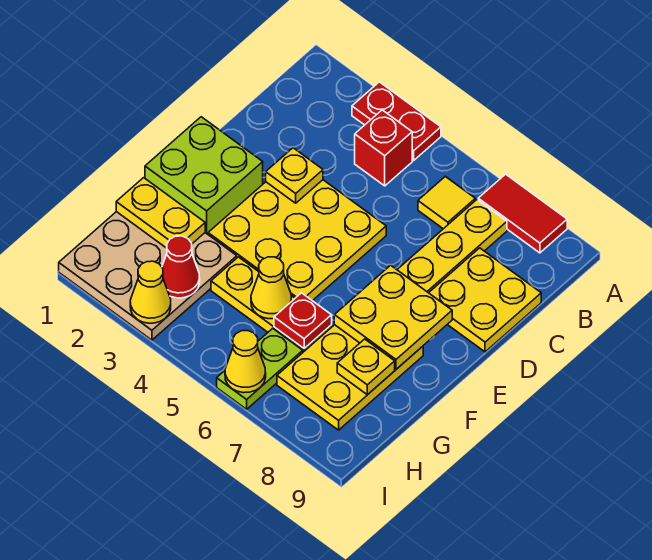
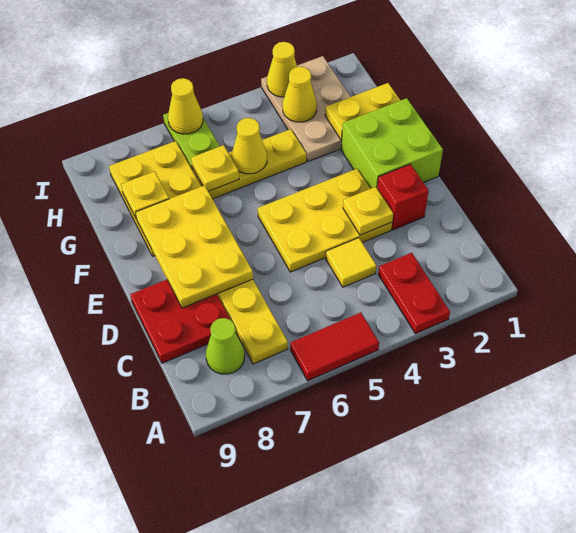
red plate A3:A4 level 1 -> red plate A3:B3 level 1
red tile A7:A8 level 1 -> red tile A5:A6 level 1
red brick B4 level 1 -> red brick D2 level 1
yellow tile B6 level 1 -> yellow tile C4 level 1
none -> lime cone B8 level 1
yellow plate C8:D9 level 1 -> red plate C8:D9 level 1
yellow plate D3:F5 level 1 -> yellow plate D3:E5 level 1
yellow plate E7:F8 level 2 -> yellow plate D7:F8 level 2
tan plate G1:I3 level 1 -> tan plate G2:I3 level 1
red plate G6 level 2 -> yellow plate G6 level 2
red cone H3 level 2 -> yellow cone H3 level 2

